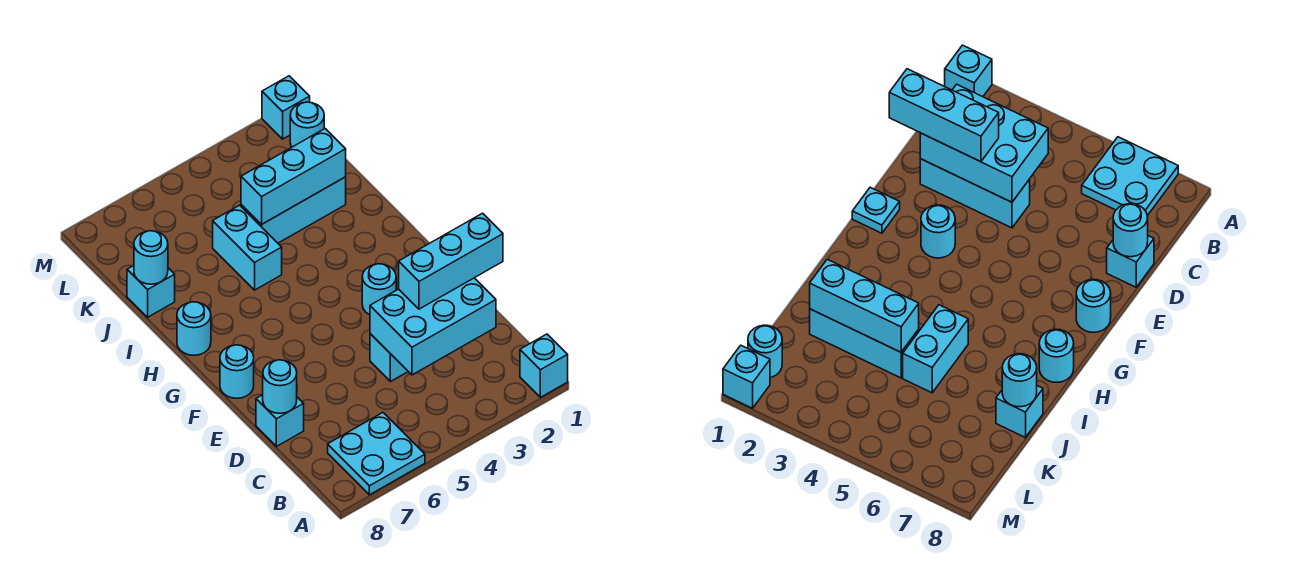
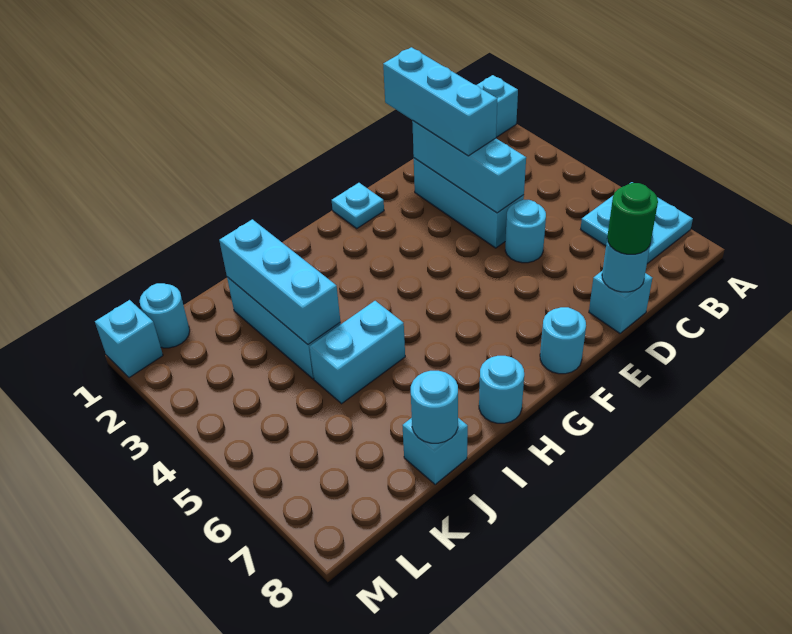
cyan brick C2:D4 level 2 -> cyan brick D2:D4 level 2
none -> green round brick D8 level 3
cyan round brick F3 level 1 -> cyan round brick D5 level 1

